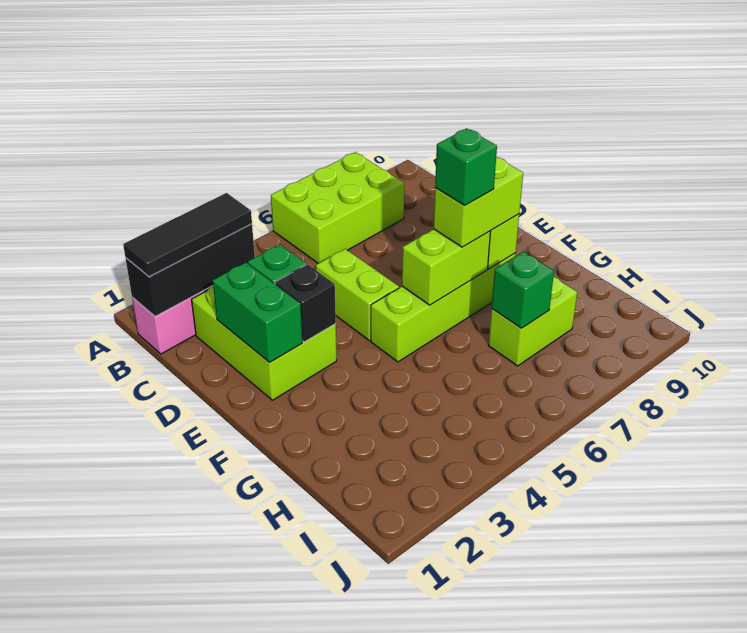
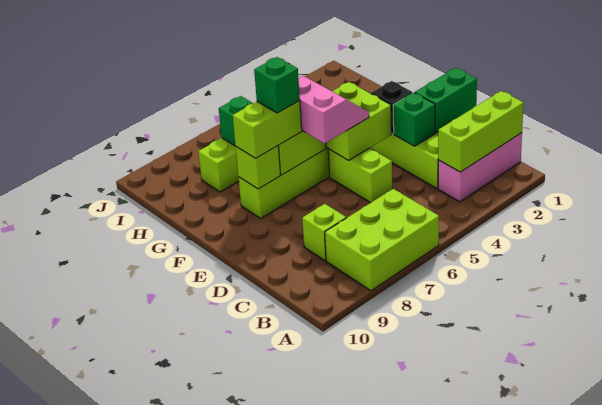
black brick B1:B3 level 2 -> lime brick B1:B3 level 2
black tile B1:B3 level 3 -> none
none -> lime brick C8 level 1
green brick D2:E2 level 2 -> green brick D1:D2 level 2
none -> lime brick E4:F5 level 2
none -> pink slope E5:F6 level 3 top 6

